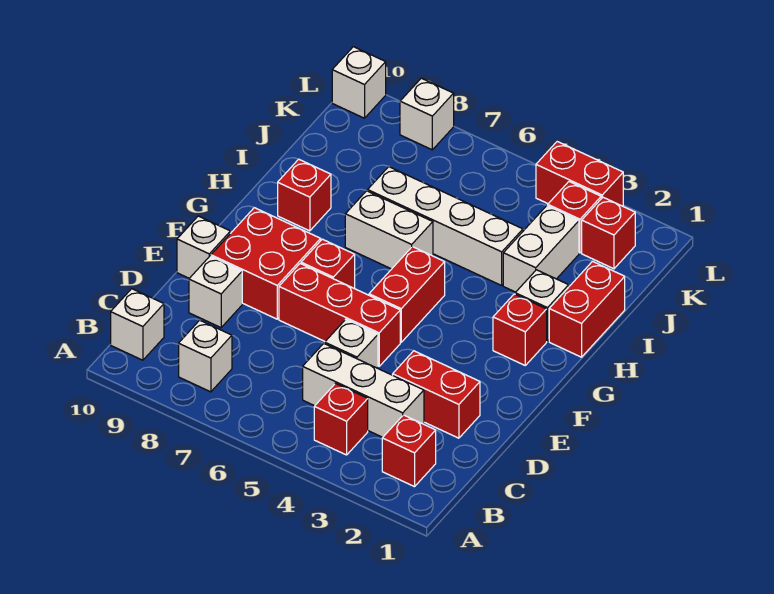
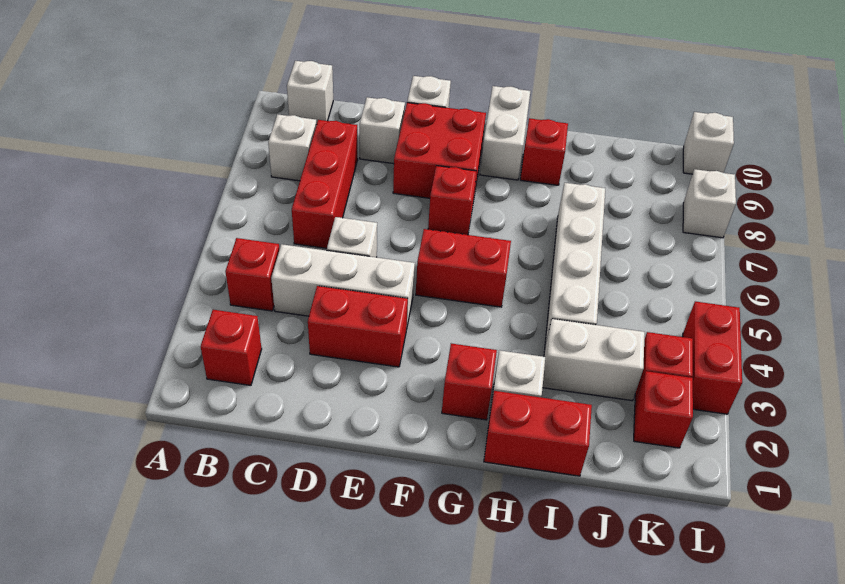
white brick C3:C5 level 1 -> white brick C4:E4 level 1
red brick D2:D3 level 1 -> red brick D3:E3 level 1
red brick E5:E7 level 1 -> red brick C6:C8 level 1
white brick H6:H7 level 1 -> white brick G9:G10 level 1

